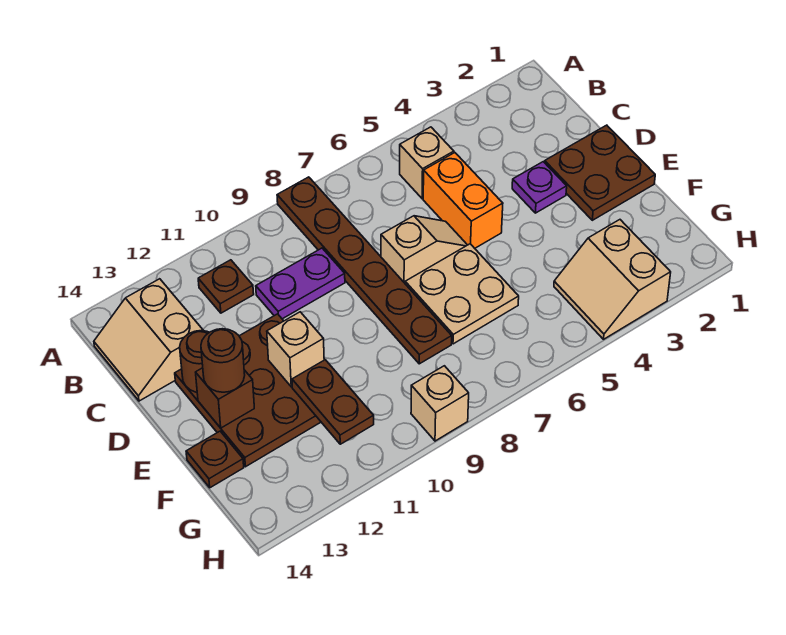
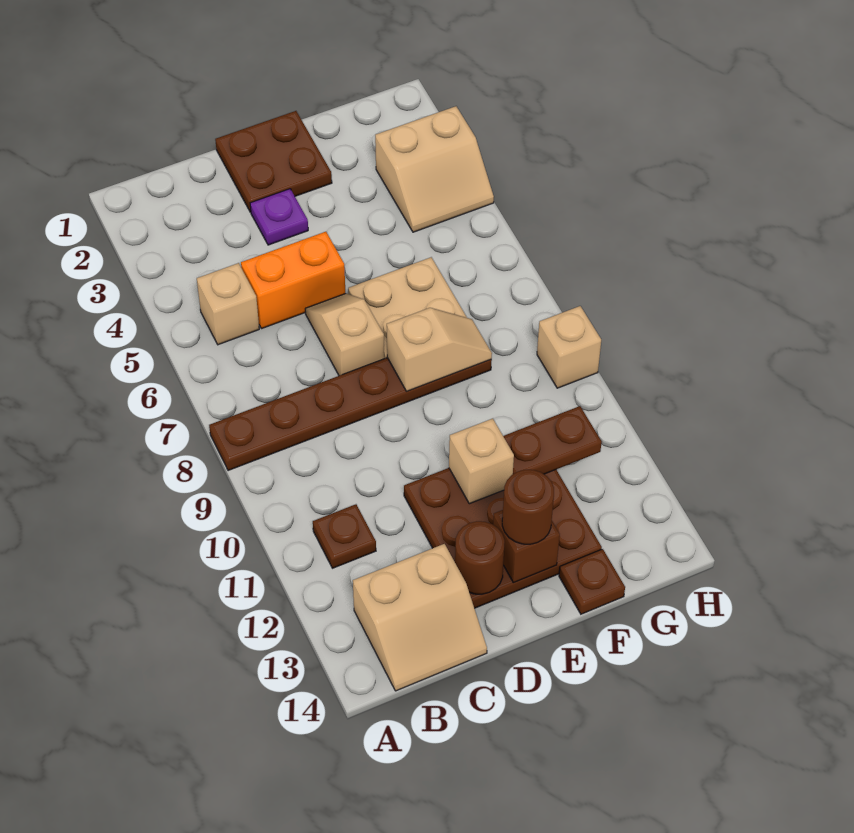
purple plate C9:C10 level 1 -> none
none -> tan slope E8:F8 level 2 top E

